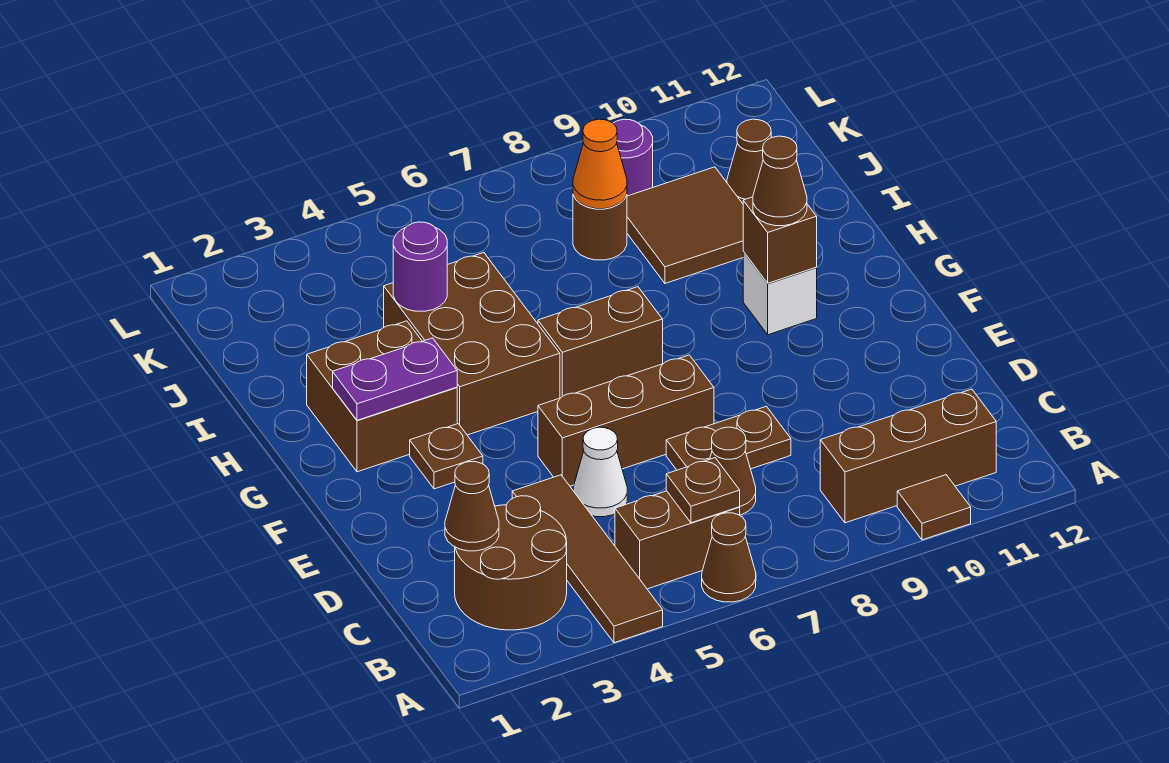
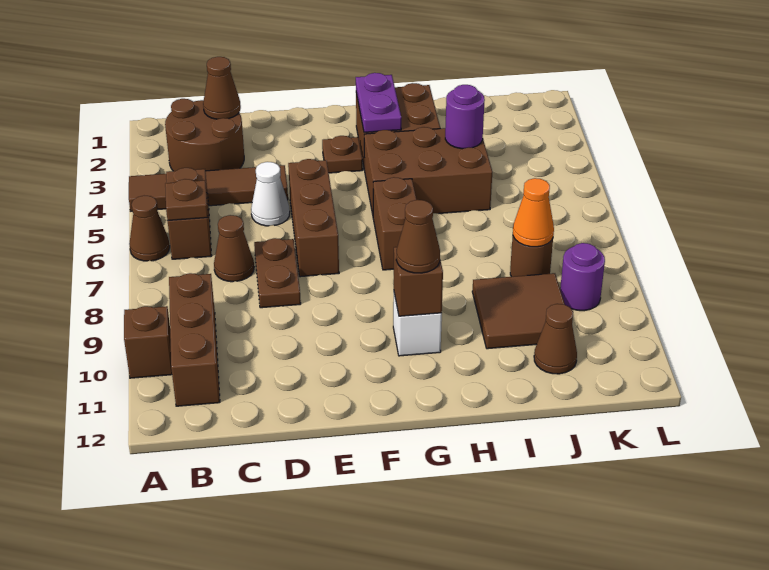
brown tile A10 level 1 -> brown brick A10 level 1

